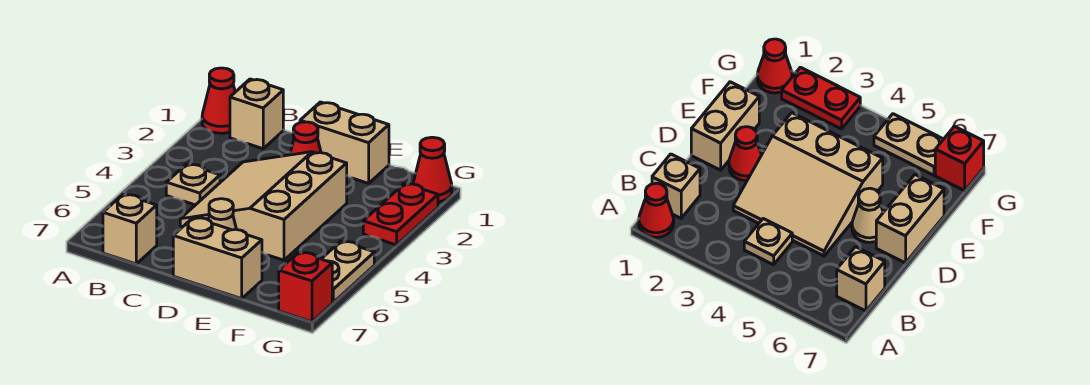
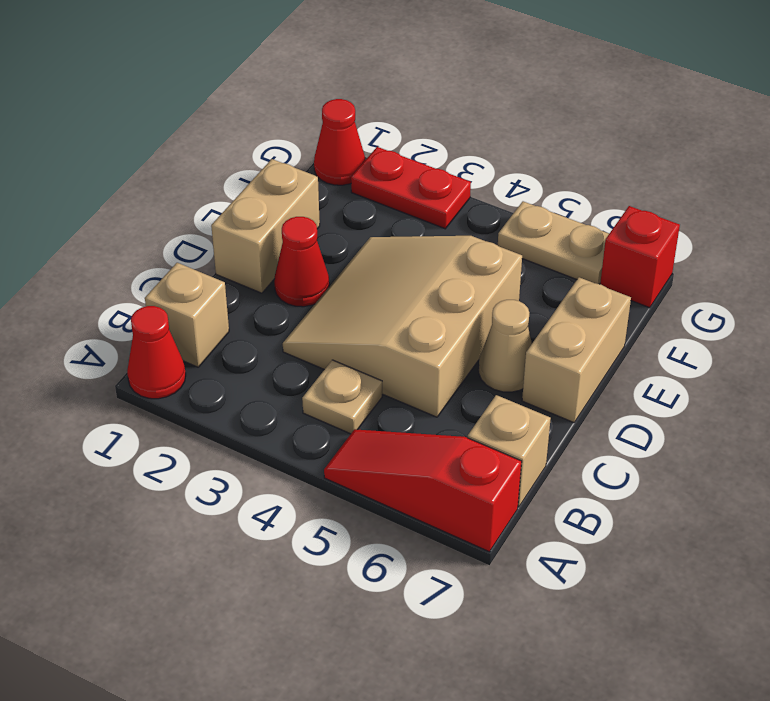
none -> red slope A5:A7 level 1 top 7
tan slope C3:E5 level 1 top E -> tan slope C3:E5 level 1 top 5

